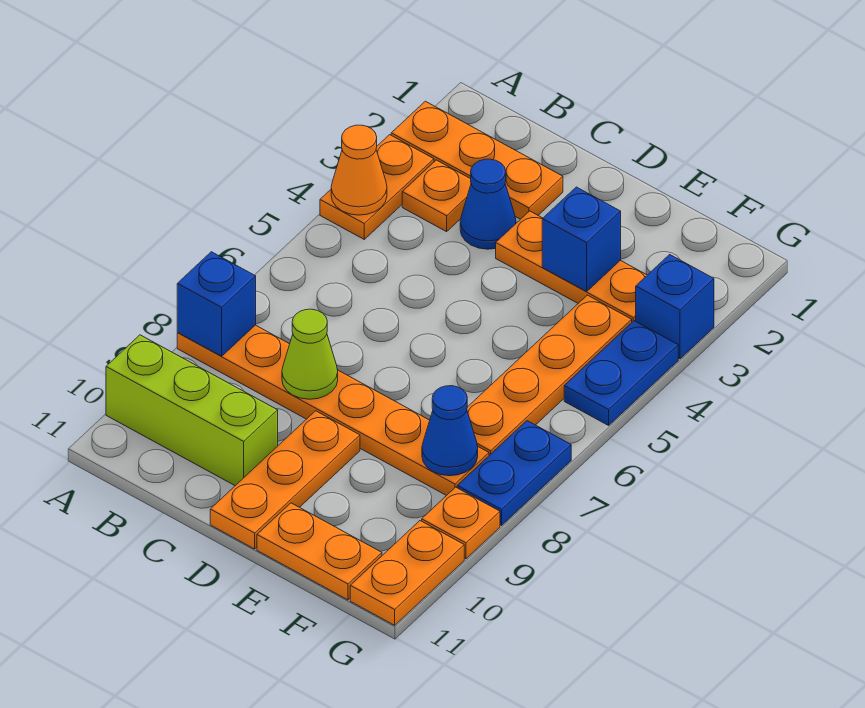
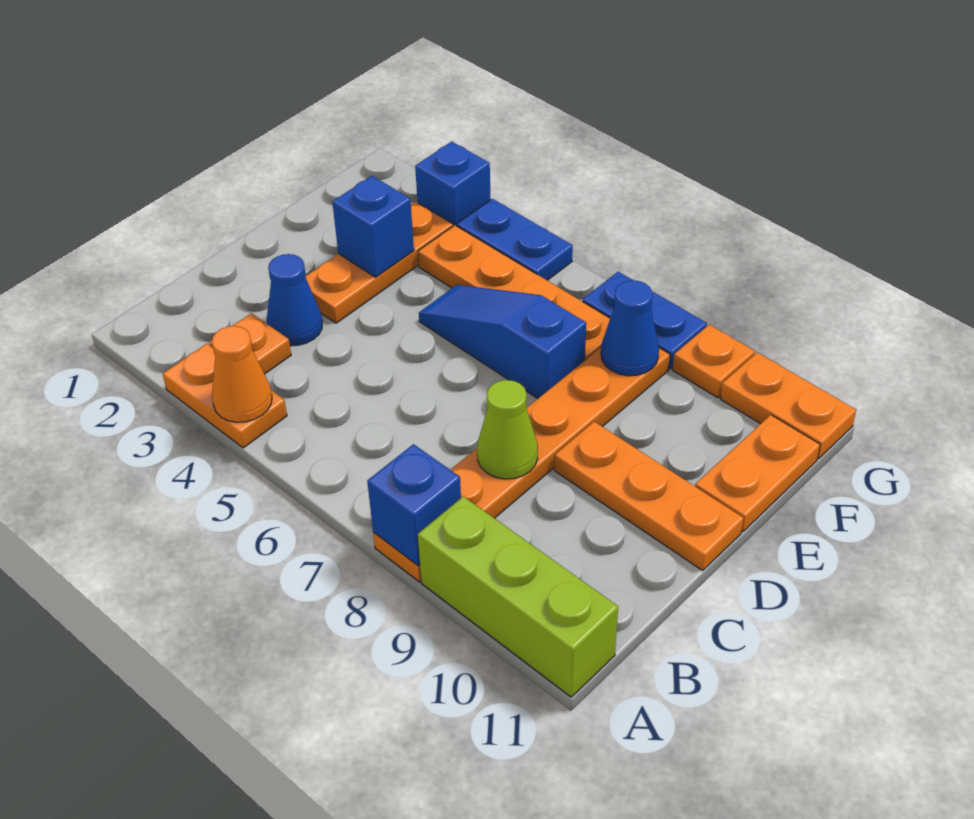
orange plate A2:C2 level 1 -> none
lime brick A10:C10 level 1 -> lime brick A9:A11 level 1
none -> blue slope E5:E7 level 1 top 7

